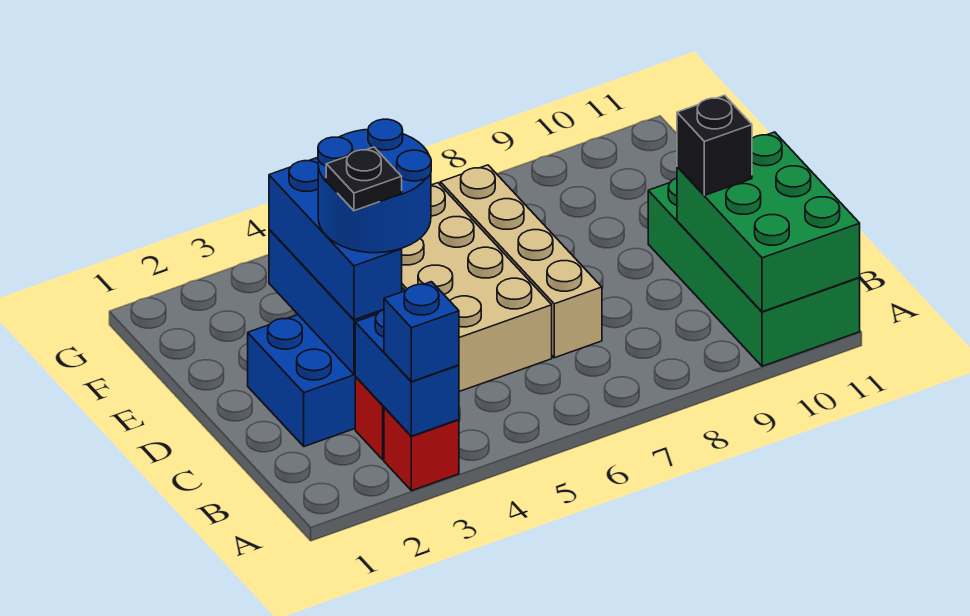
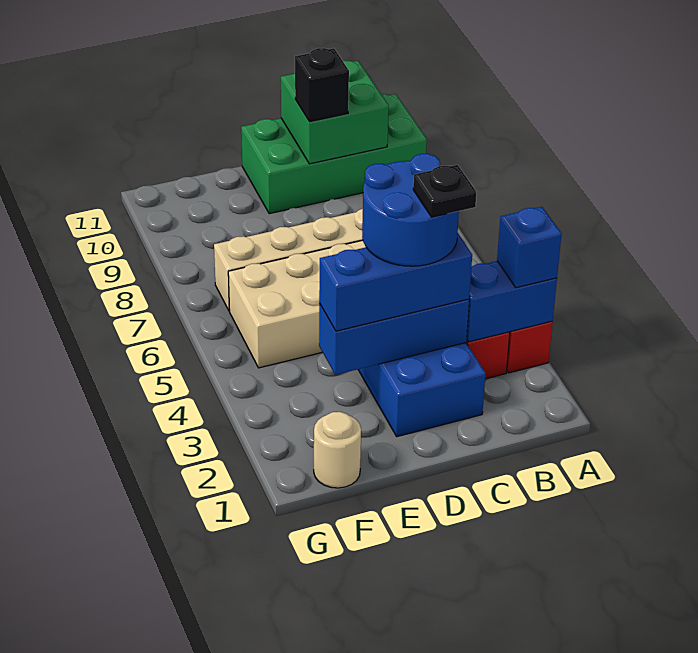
green brick A10:C11 level 2 -> green brick B10:C11 level 2
none -> tan round brick F1 level 1

